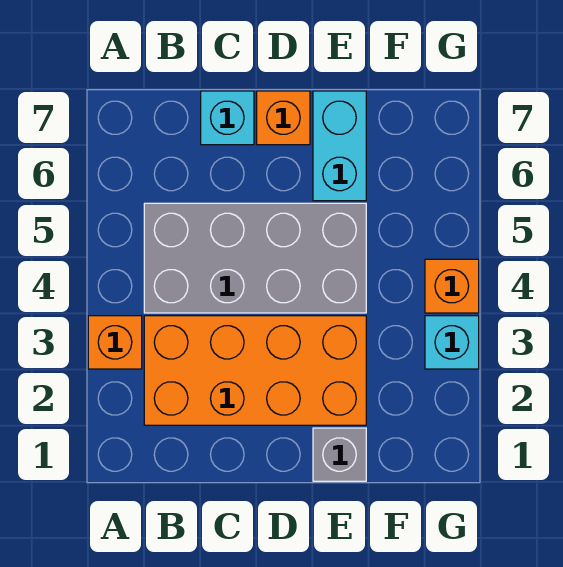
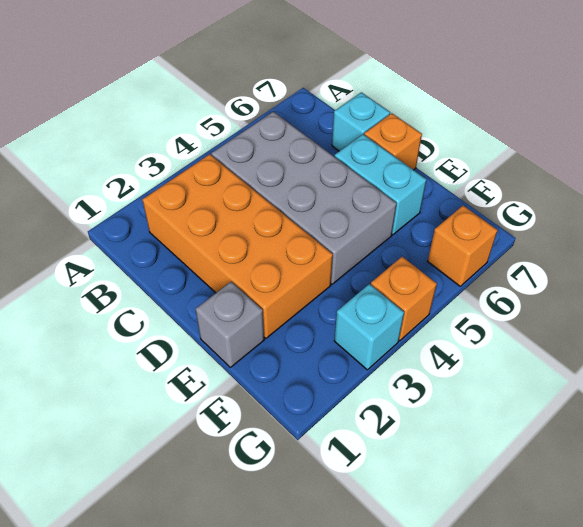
orange brick A3 level 1 -> orange brick G6 level 1
cyan brick E6:E7 level 1 -> cyan brick D6:E6 level 1

